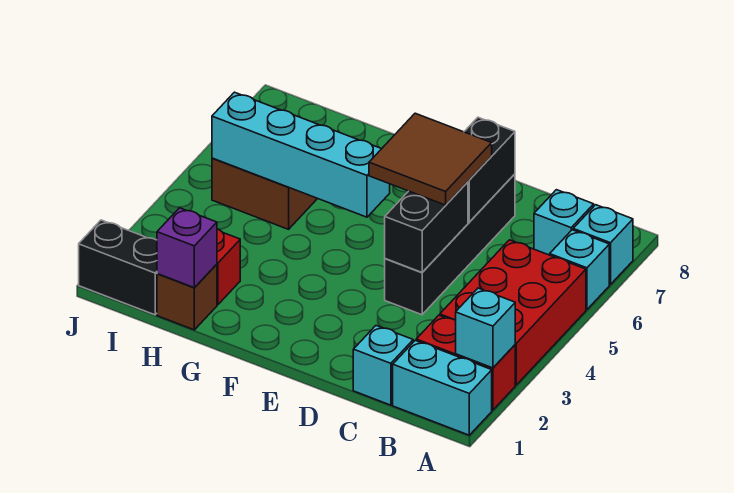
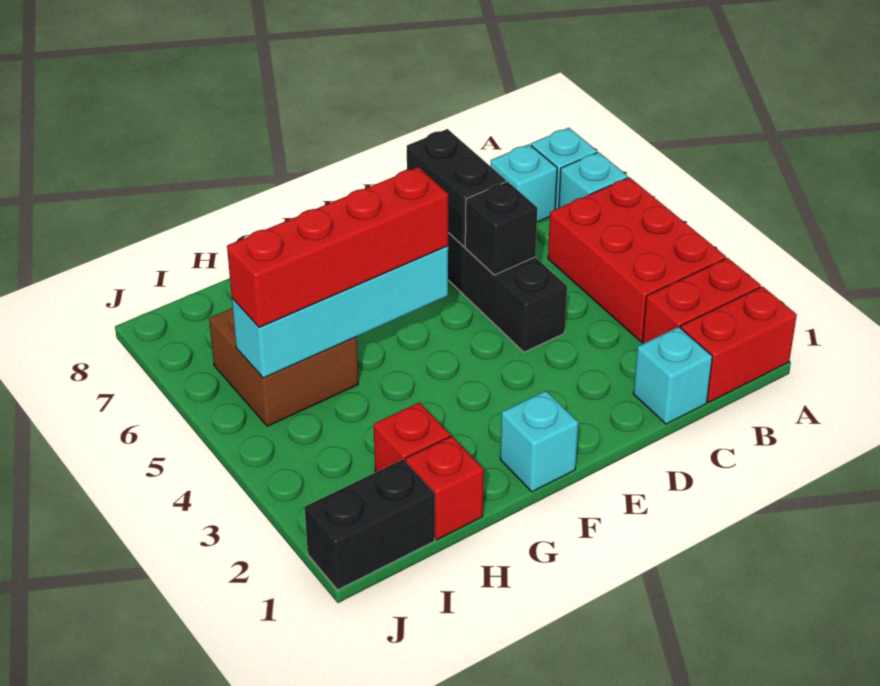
cyan brick A1:B1 level 1 -> red brick A1:B1 level 1
cyan brick A2 level 2 -> cyan brick F1 level 1
black brick D4:D5 level 2 -> black brick D5 level 2
brown tile D5:E6 level 3 -> none
none -> red brick F5:I5 level 3
brown brick H1 level 1 -> red brick H1 level 1
purple brick H1 level 2 -> none

